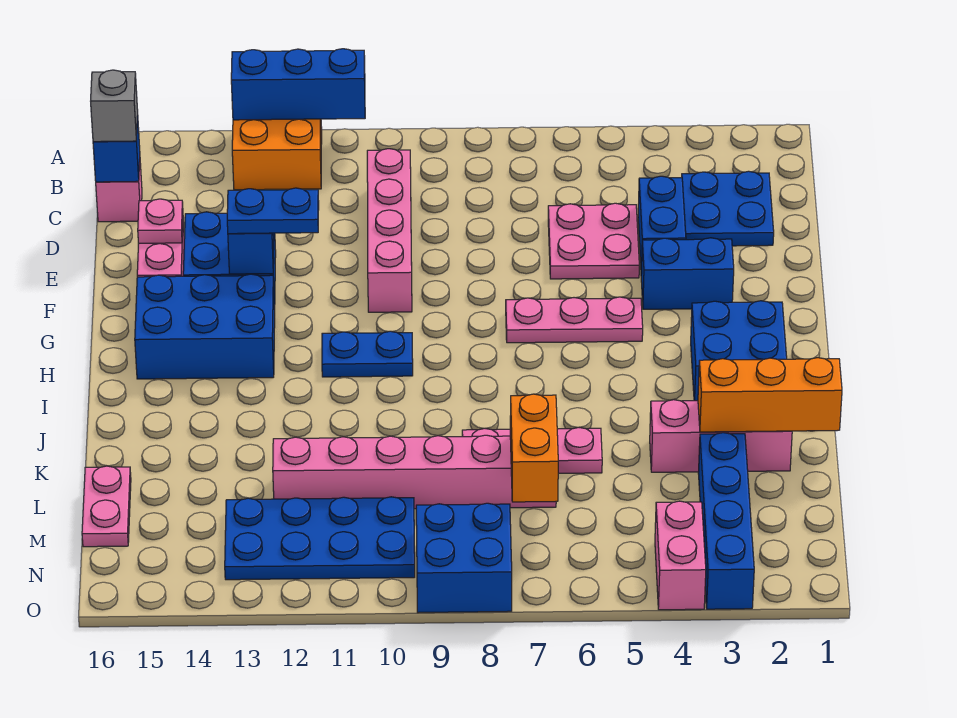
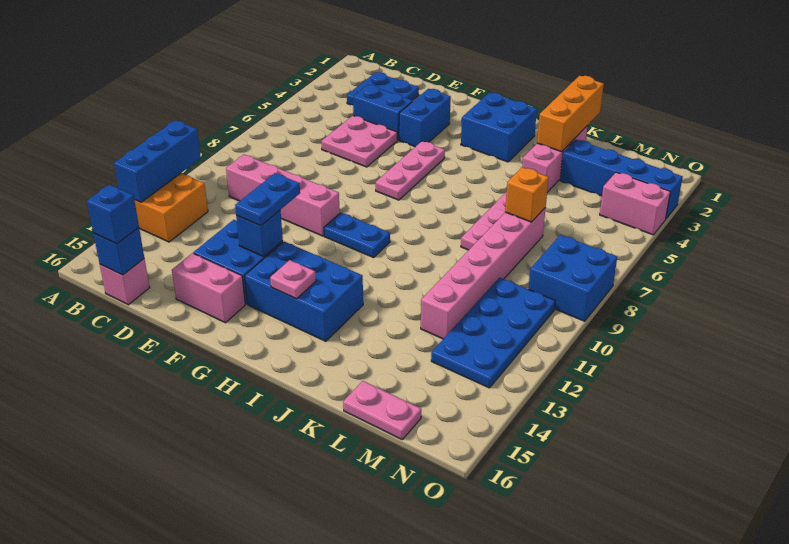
grey brick C16 level 3 -> blue brick C16 level 3
pink plate E15 level 2 -> pink plate H14 level 2
blue brick G13:H15 level 1 -> blue brick G13:I14 level 1
blue plate H10:H11 level 1 -> blue plate G10:H10 level 1
orange brick L7:M7 level 2 -> orange brick L7 level 2

